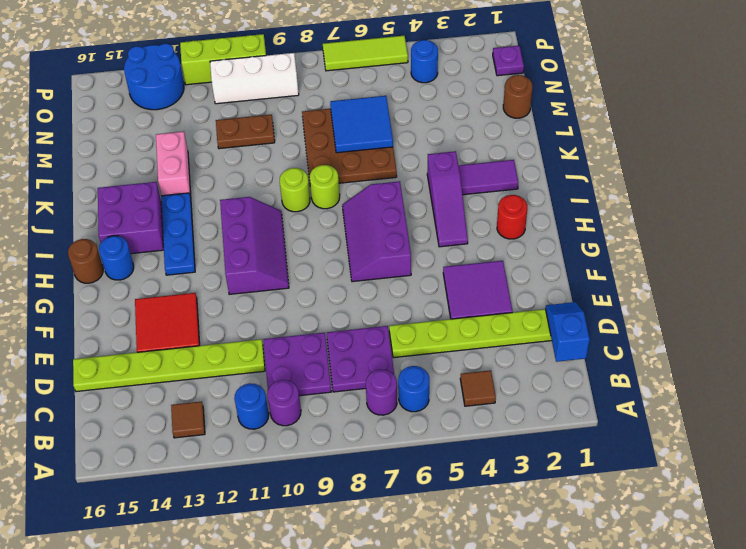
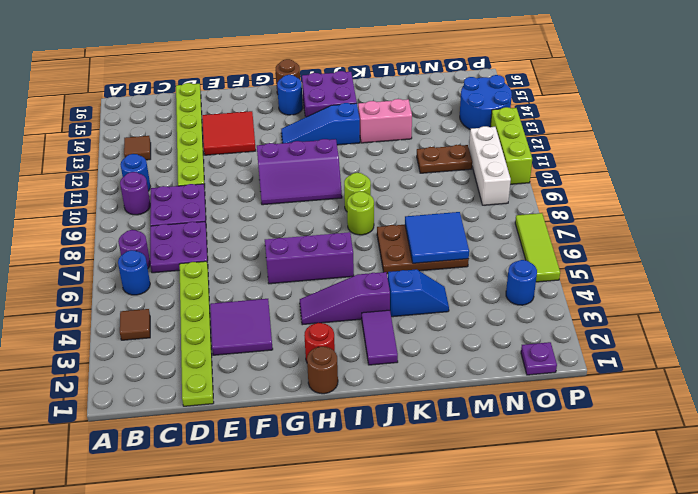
blue slope C1:D1 level 2 top C -> blue slope K4:L4 level 1 top K
blue plate H13:J13 level 1 -> blue slope H13:J13 level 1 top J
brown plate K6:M8 level 1 -> brown plate K6:M7 level 1
brown round brick M1 level 1 -> brown round brick H1 level 1
brown plate M10:M11 level 1 -> brown plate M11:N11 level 1

